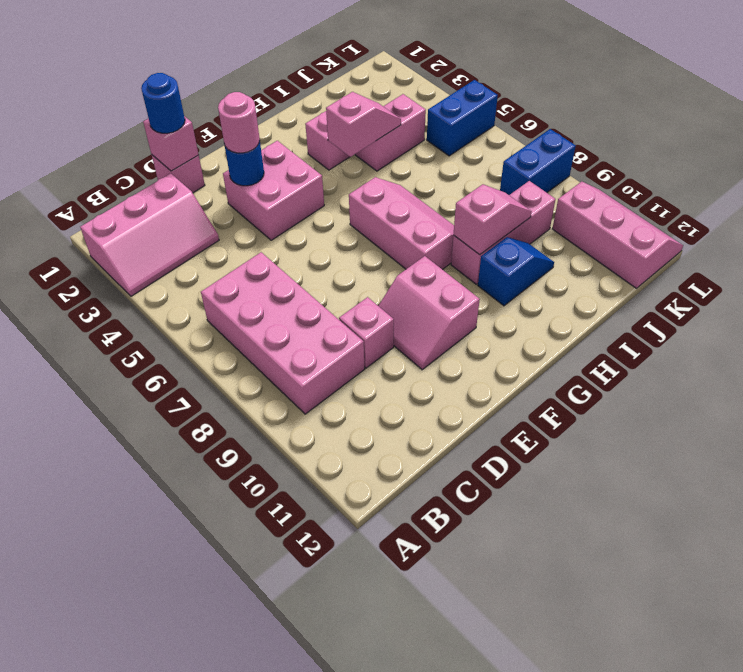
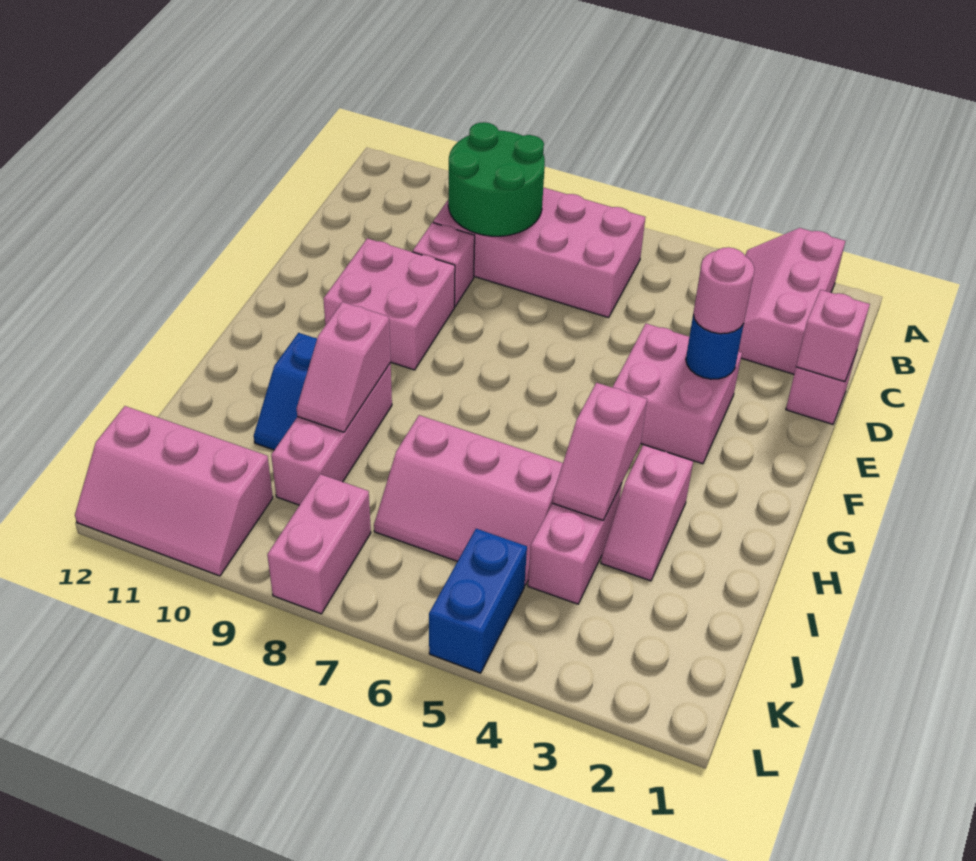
none -> green round brick B8:C9 level 2
blue round brick D1 level 3 -> none
pink slope E9:F10 level 1 top F -> pink brick E9:F10 level 1
pink slope G6:H8 level 1 top G -> pink slope I5:J7 level 1 top I
blue brick K8:L8 level 1 -> pink brick K8:L8 level 1

